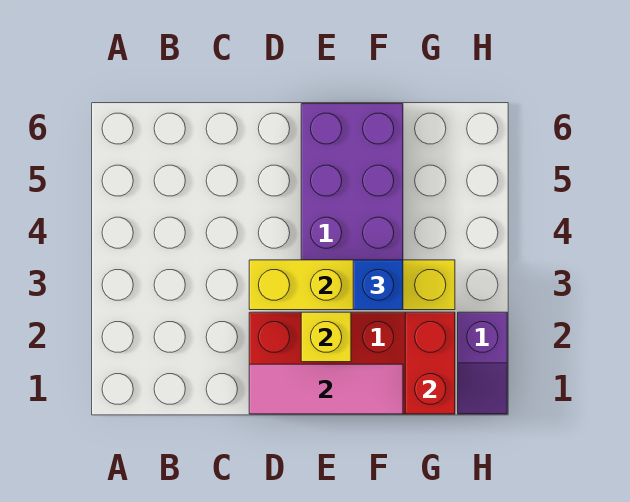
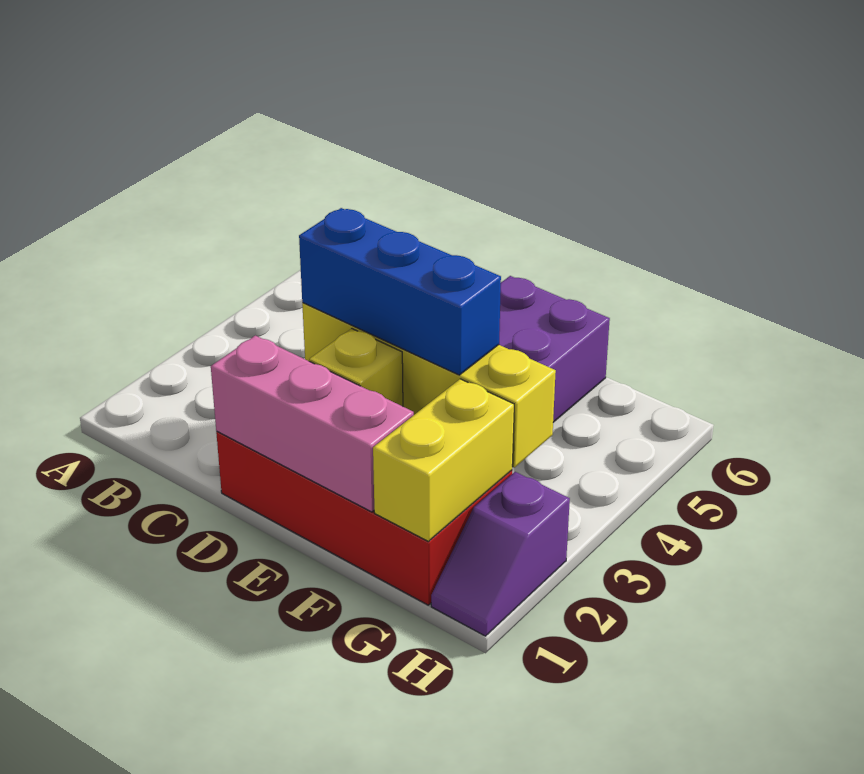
pink tile D1:F1 level 2 -> pink brick D1:F1 level 2
blue brick F3 level 3 -> blue brick D3:F3 level 3
red brick G1:G2 level 2 -> yellow brick G1:G2 level 2

